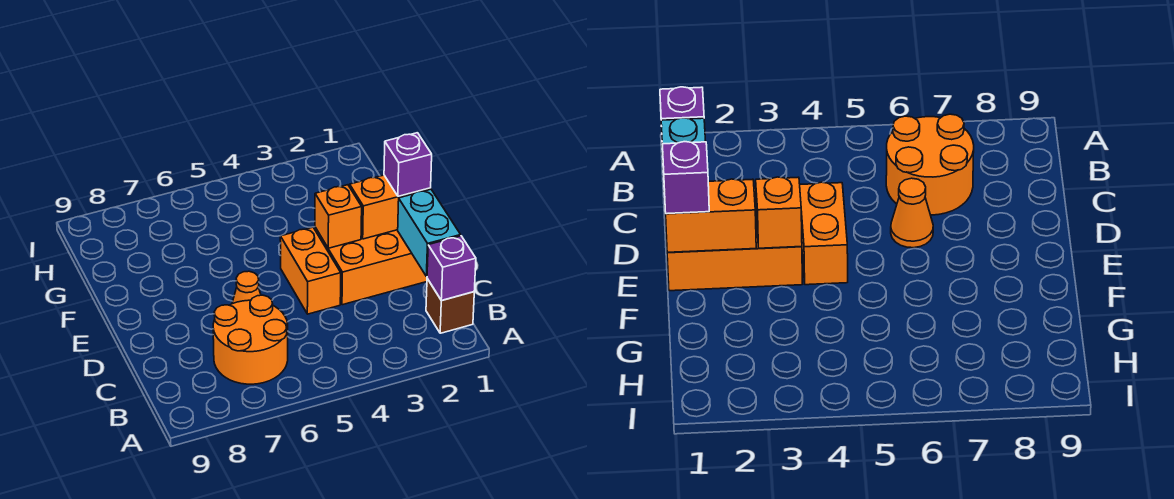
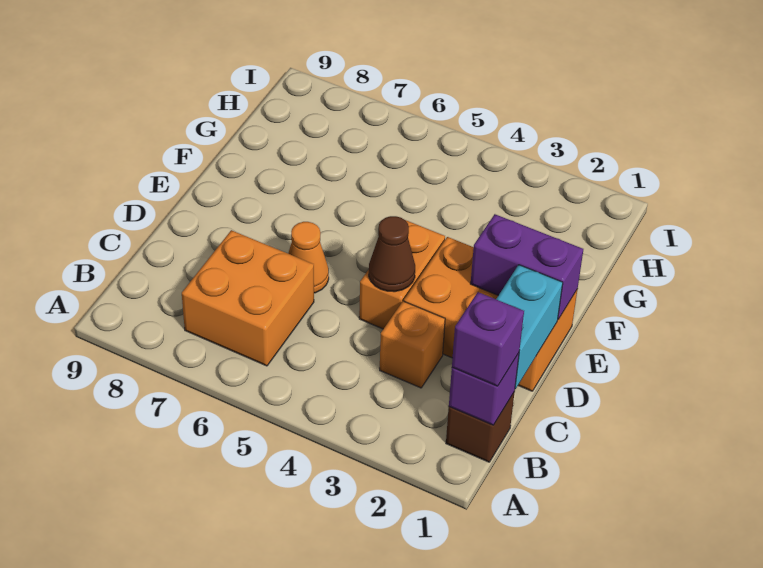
orange round brick B6:C7 level 1 -> orange brick B6:C7 level 1
none -> brown cone D4 level 2
orange brick E1:E2 level 2 -> purple brick E1:E2 level 2
purple brick E1 level 3 -> purple brick B1 level 3
orange brick E3 level 2 -> orange brick C3 level 1

